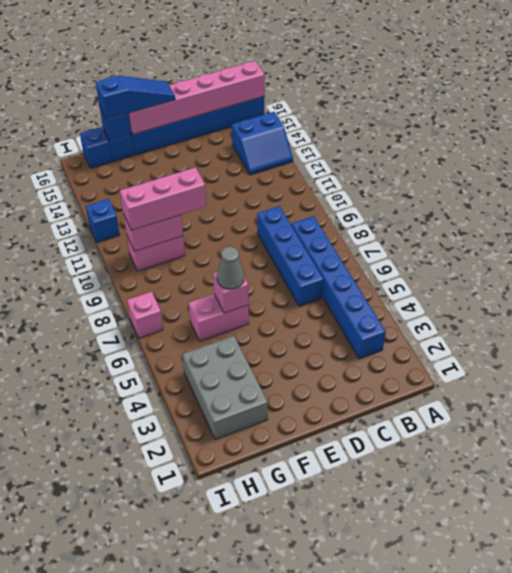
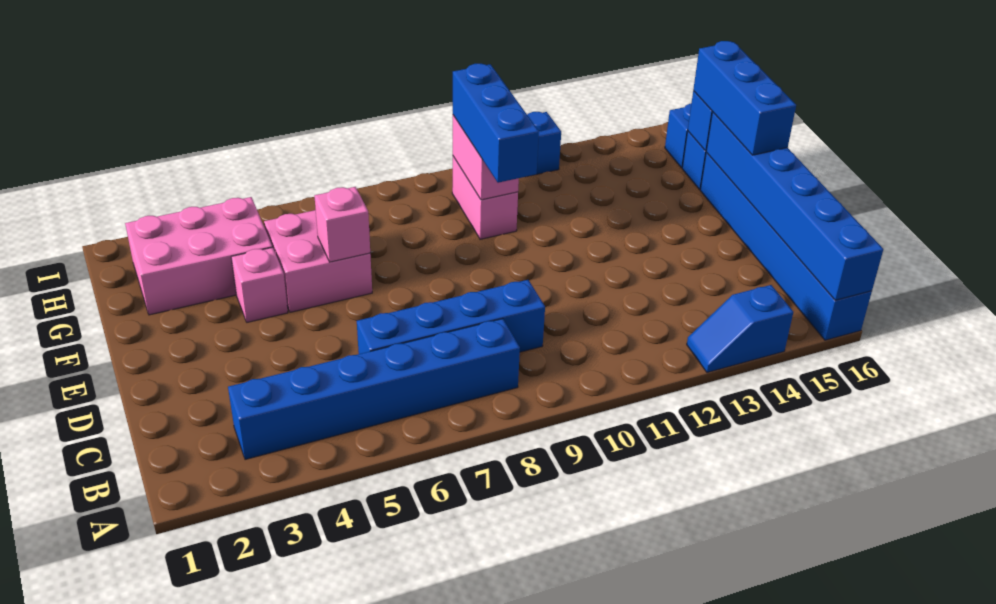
blue slope A13:B14 level 1 top 14 -> blue slope A13:A14 level 1 top 14
pink brick A16:F16 level 2 -> blue brick A16:F16 level 2
blue slope E16:G16 level 3 top G -> blue brick E16:G16 level 3
pink brick F6:G6 level 1 -> pink brick F5:G6 level 1
grey cone F6 level 3 -> none
pink brick F10:H10 level 3 -> blue brick F10:H10 level 3
grey brick G2:H4 level 1 -> pink brick G2:H4 level 1
pink brick I7 level 1 -> pink brick F4 level 1

